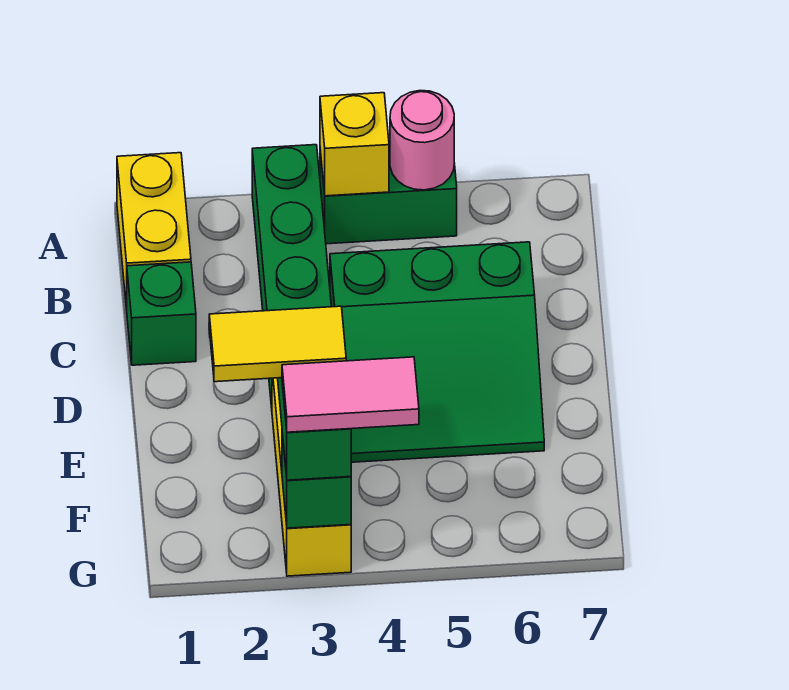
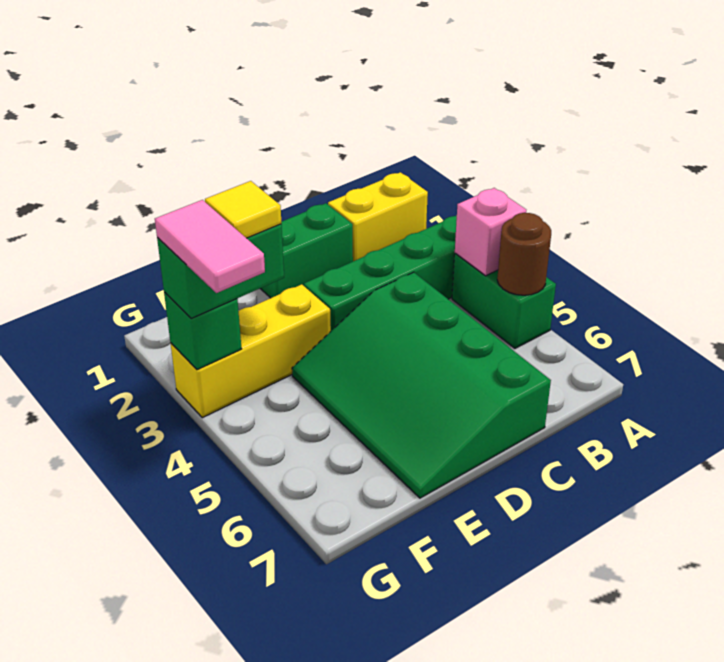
yellow brick A4 level 2 -> pink brick A4 level 2
pink round brick A5 level 2 -> brown round brick A5 level 2
green brick C1 level 1 -> green brick C1:D1 level 1
green slope C4:E6 level 1 top C -> green slope C4:E7 level 1 top C
yellow tile F2:F3 level 4 -> yellow tile F3 level 4

